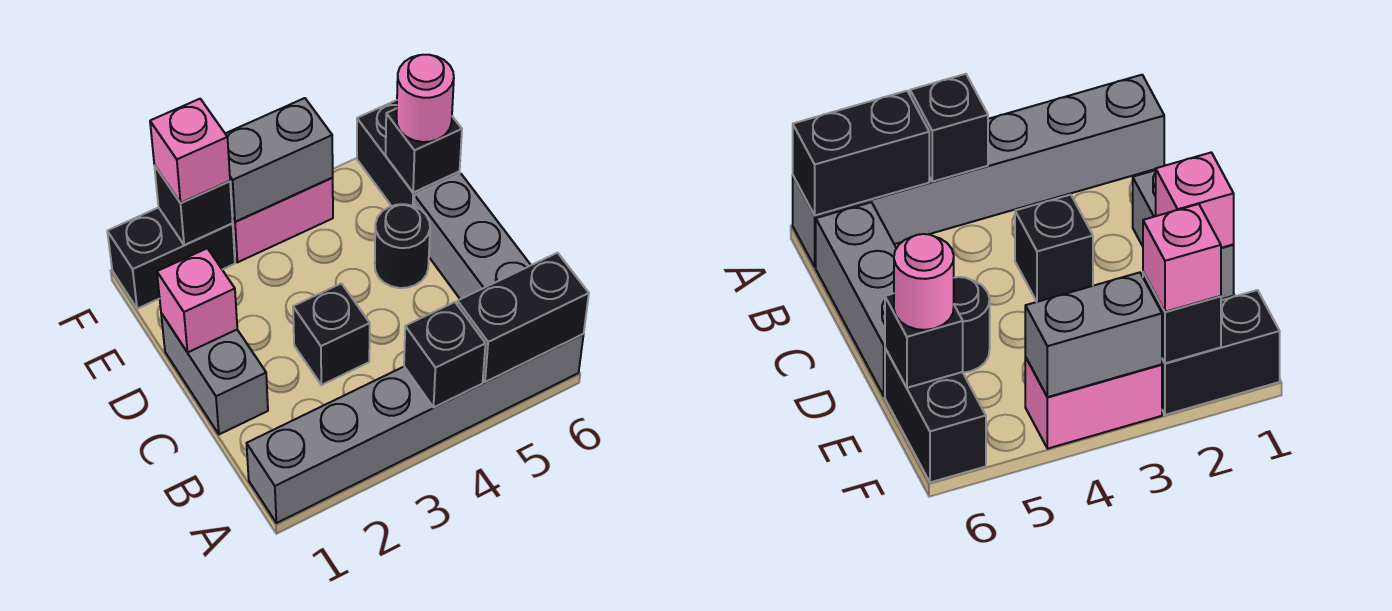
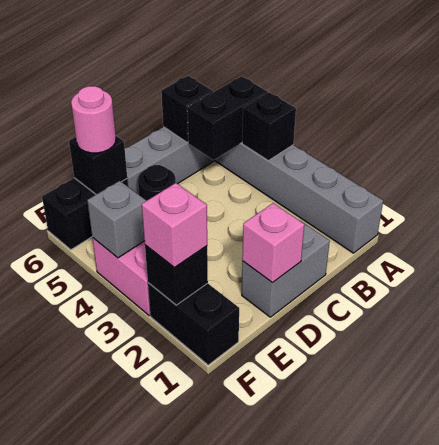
black brick A5:A6 level 2 -> black brick A5:B5 level 2
black brick C3 level 1 -> black brick B6 level 2
grey brick F3:F4 level 2 -> grey brick F4 level 2

